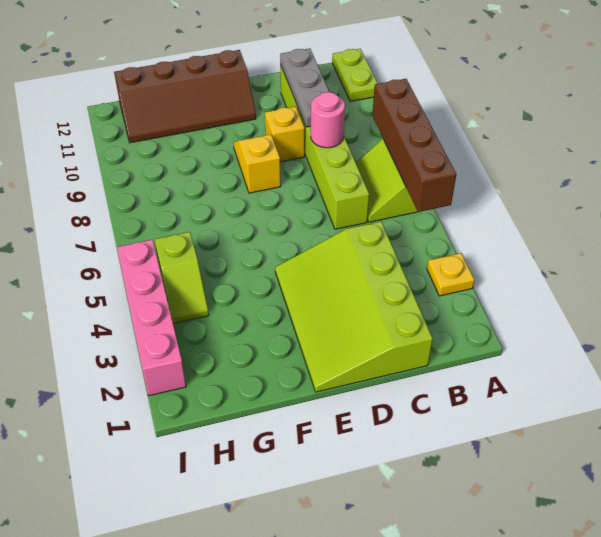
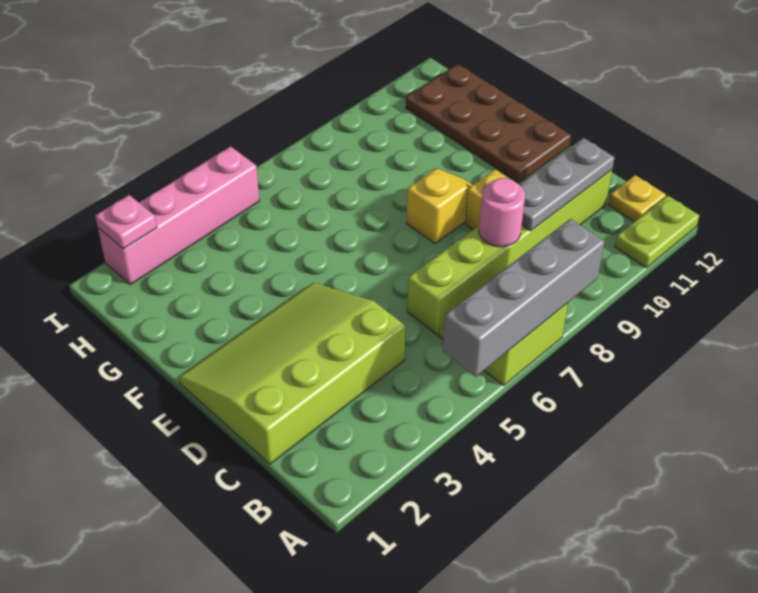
yellow plate A3 level 1 -> yellow plate B12 level 1
brown brick A5:A8 level 2 -> grey brick A5:A8 level 2
brown slope E11:H12 level 1 top 12 -> brown plate E11:H12 level 1
lime slope H4:H5 level 1 top 5 -> none
none -> pink plate I2 level 2

